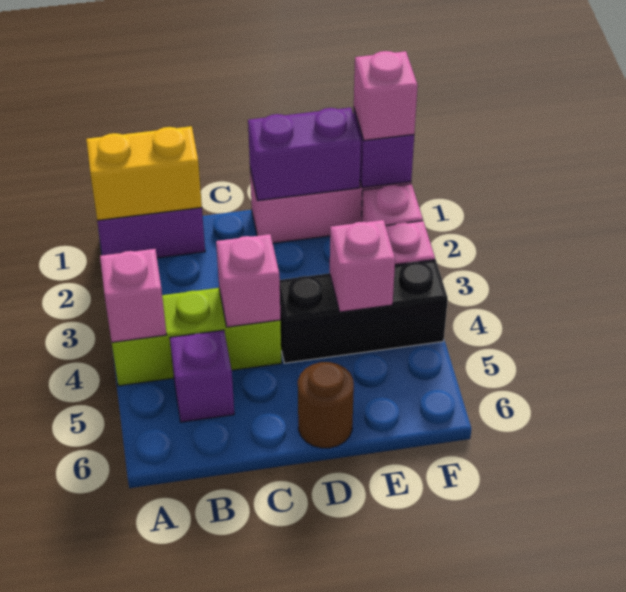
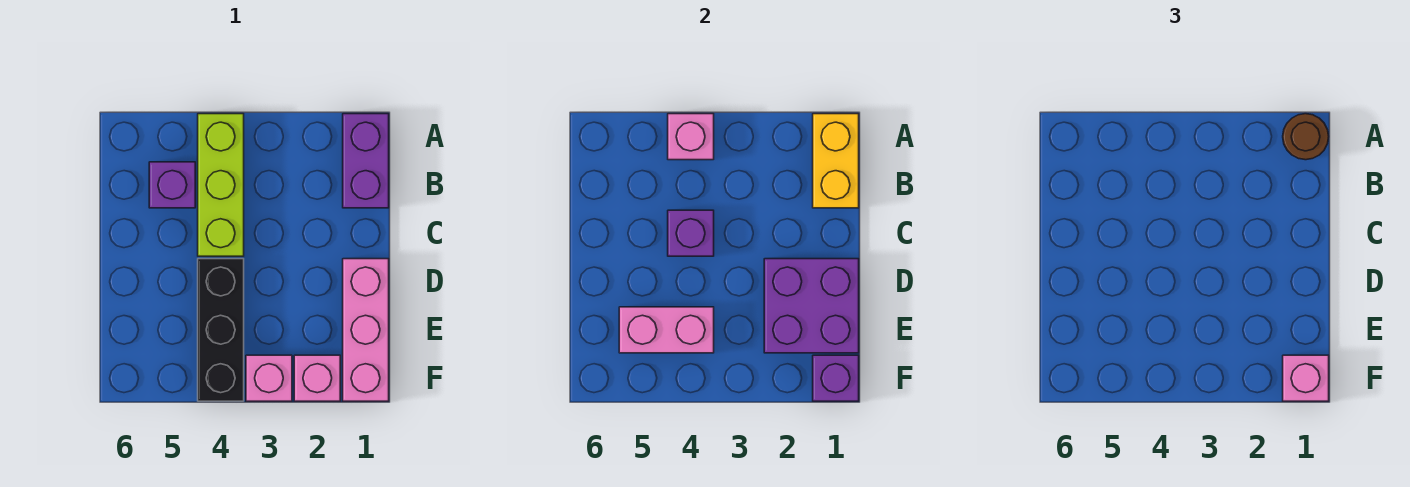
pink brick C4 level 2 -> purple brick C4 level 2
purple brick D1:E1 level 2 -> purple brick D1:E2 level 2
brown round brick D6 level 1 -> brown round brick A1 level 3
pink brick E4 level 2 -> pink brick E4:E5 level 2

